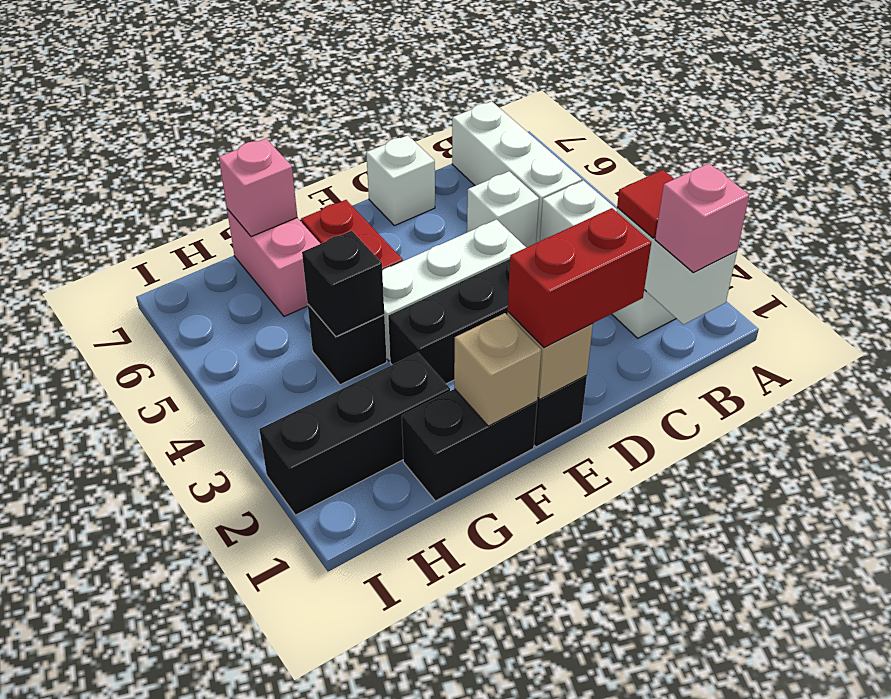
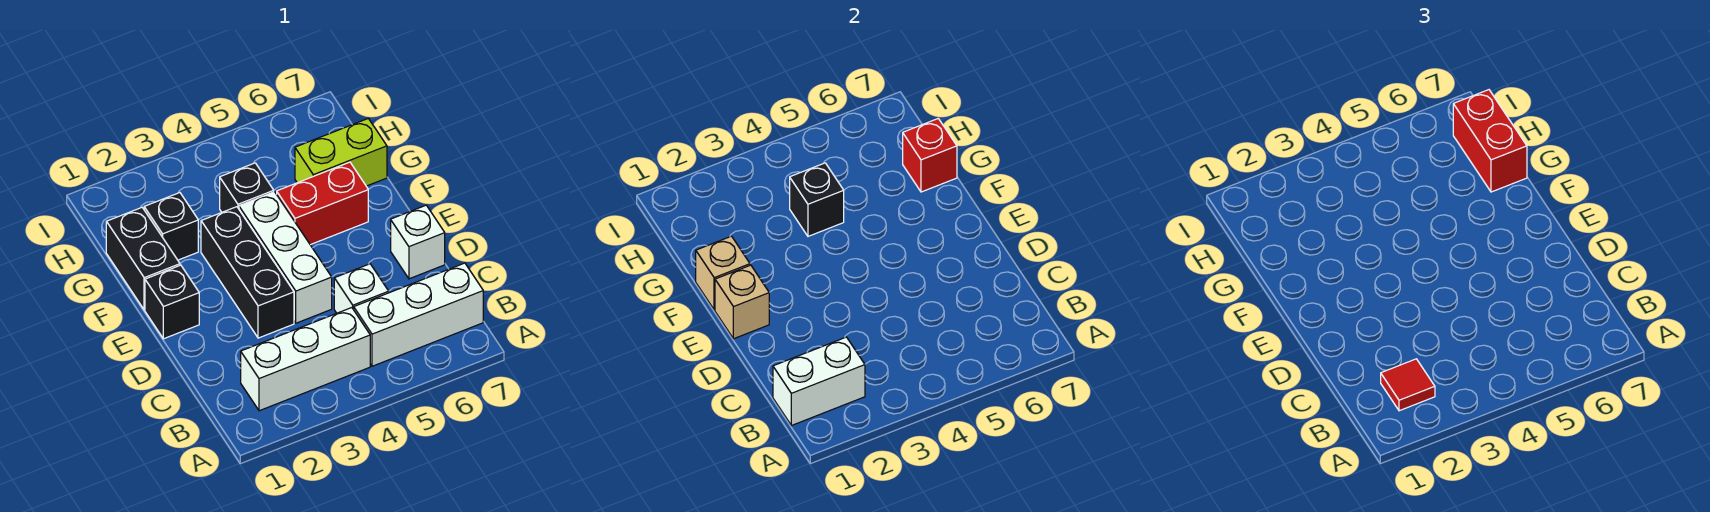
pink brick B1 level 3 -> none
red brick D1:E1 level 3 -> red brick G7:H7 level 3
black brick G2:I2 level 1 -> black brick G2 level 1
pink brick G6:G7 level 1 -> lime brick G6:G7 level 1
pink brick G7 level 2 -> red brick G7 level 2

